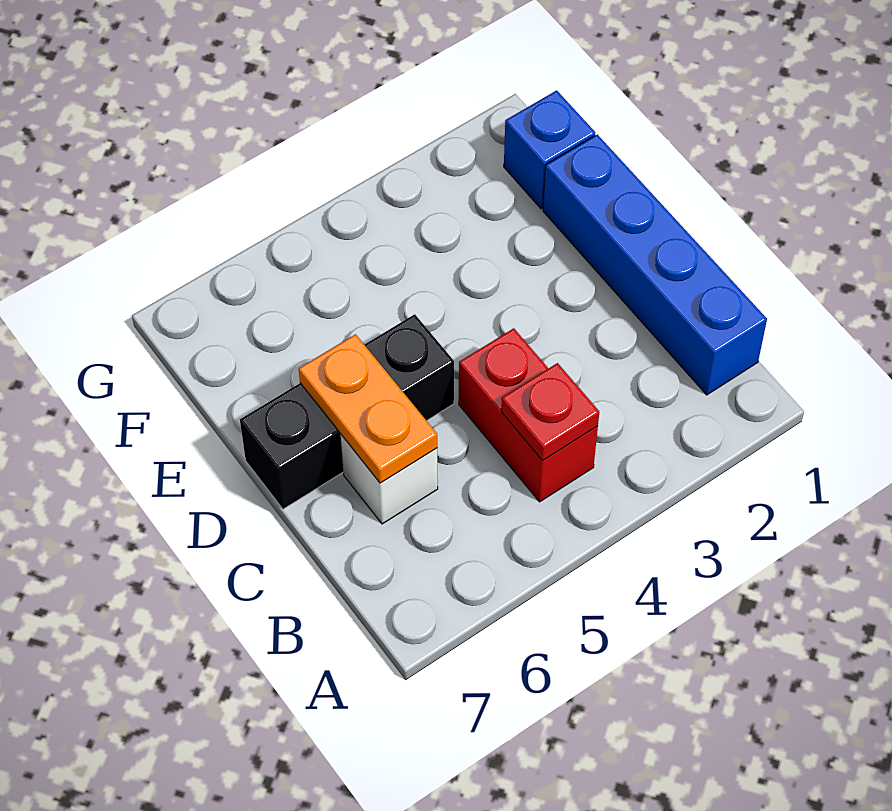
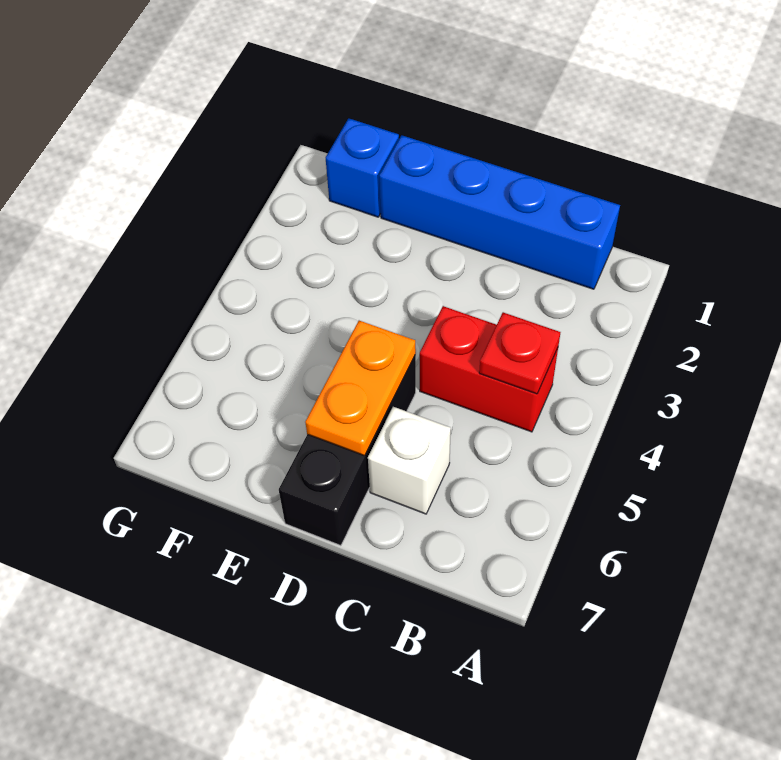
orange plate C6:D6 level 2 -> orange plate D5:D6 level 2

